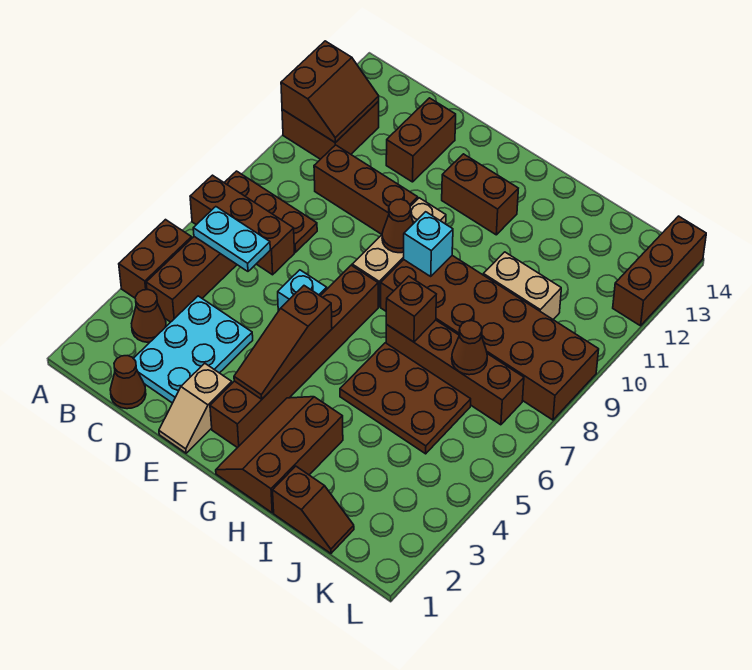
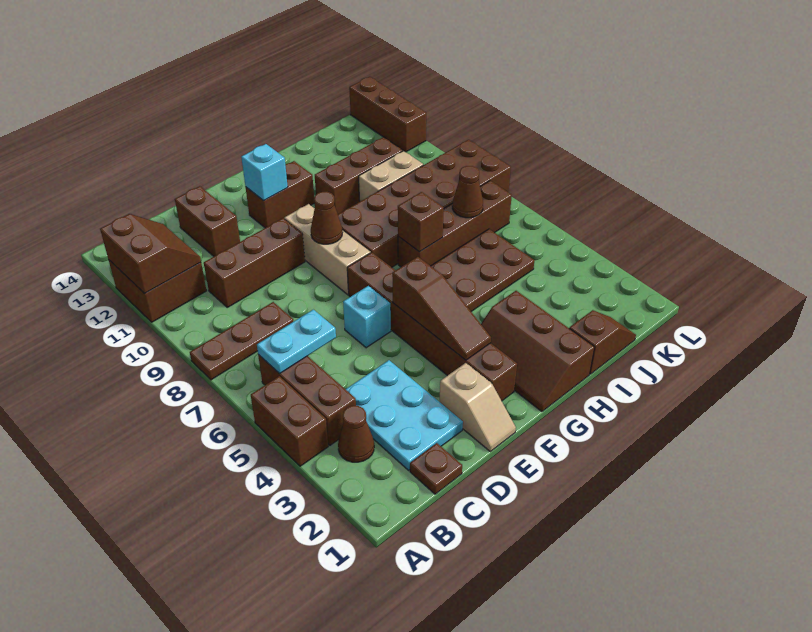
brown brick A7:C7 level 1 -> brown brick H11:J11 level 1
brown cone C1 level 1 -> brown plate C1 level 1
cyan brick G9 level 2 -> cyan brick F12 level 2

